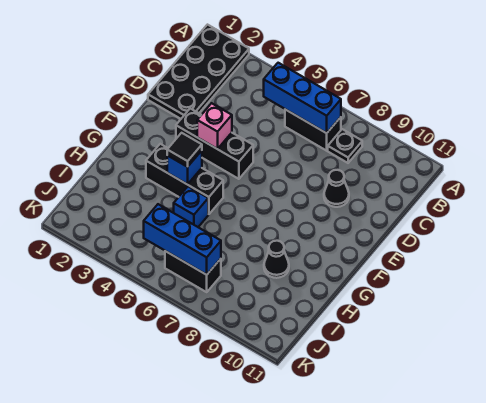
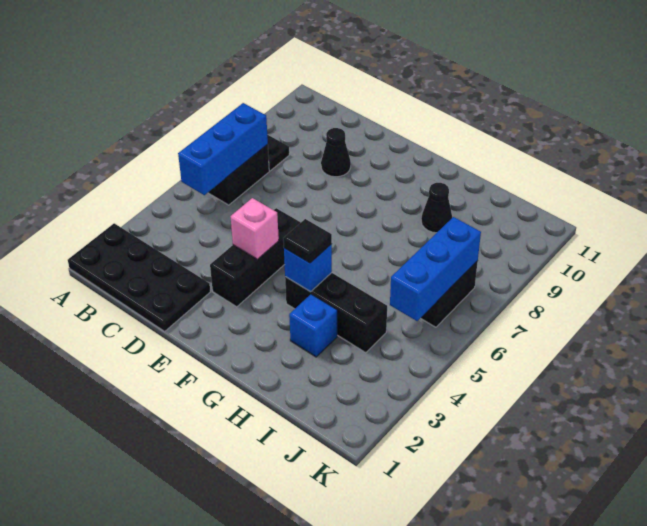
black brick G3:G5 level 1 -> black brick G4:I4 level 1
blue brick H5 level 1 -> blue brick H3 level 1

